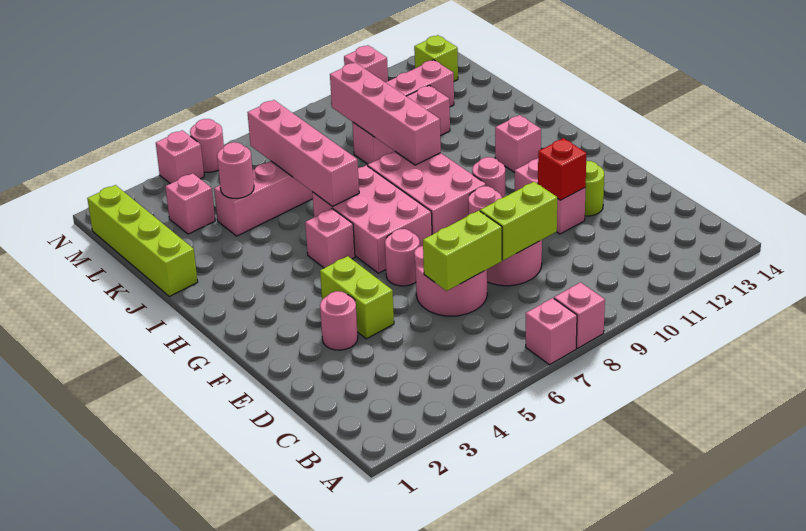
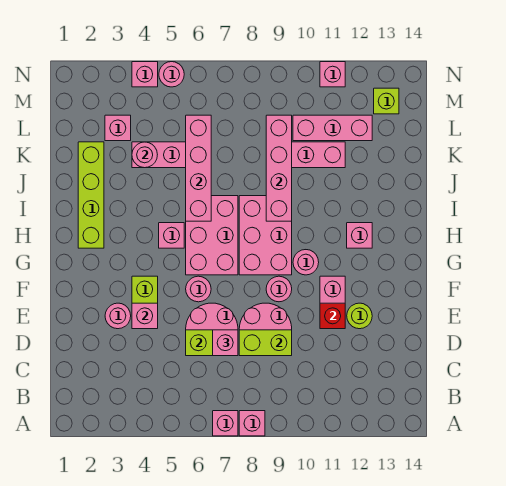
none -> pink brick D7 level 3
none -> pink brick E4 level 2
lime brick J1:M1 level 1 -> lime brick H2:K2 level 1

